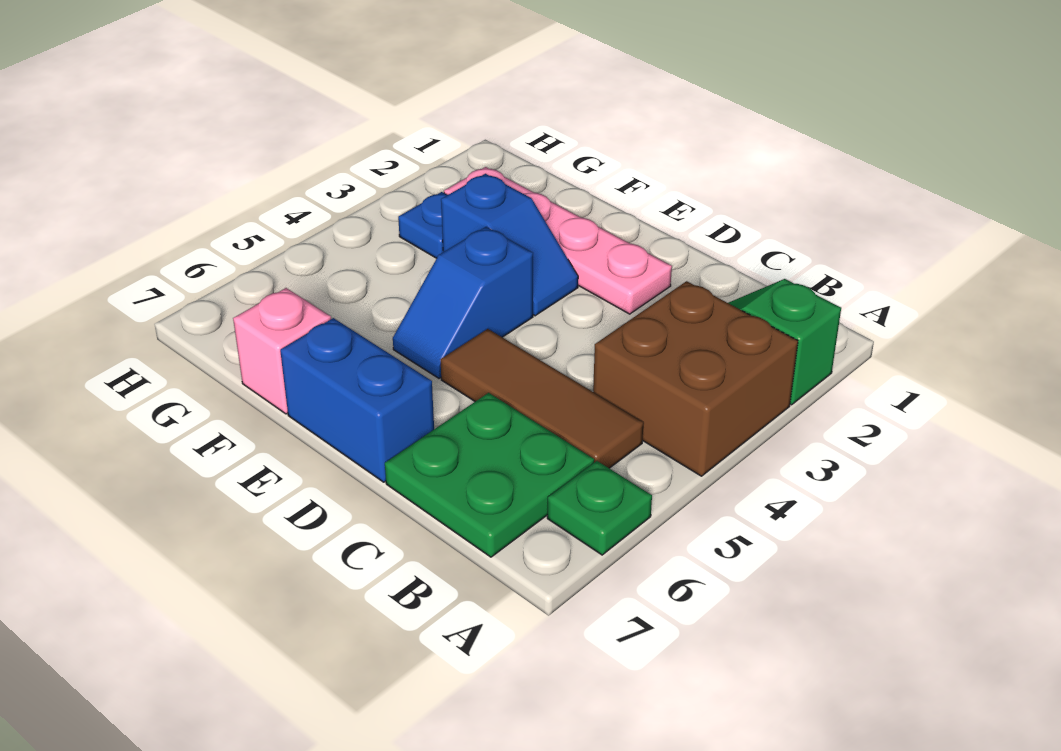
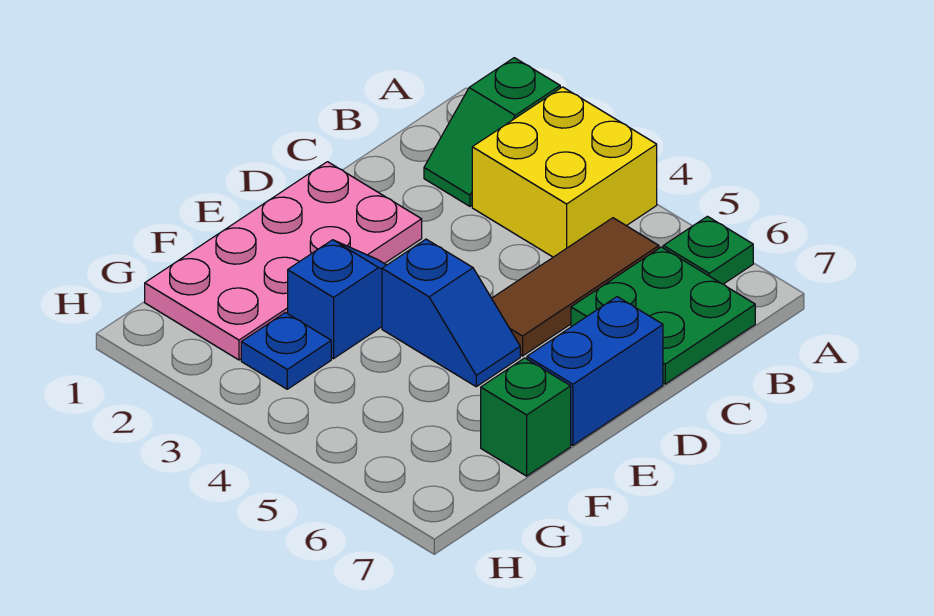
brown brick A3:B4 level 1 -> yellow brick A3:B4 level 1
pink plate D2:G2 level 1 -> pink plate D1:G2 level 1
pink brick F7 level 1 -> green brick F7 level 1

